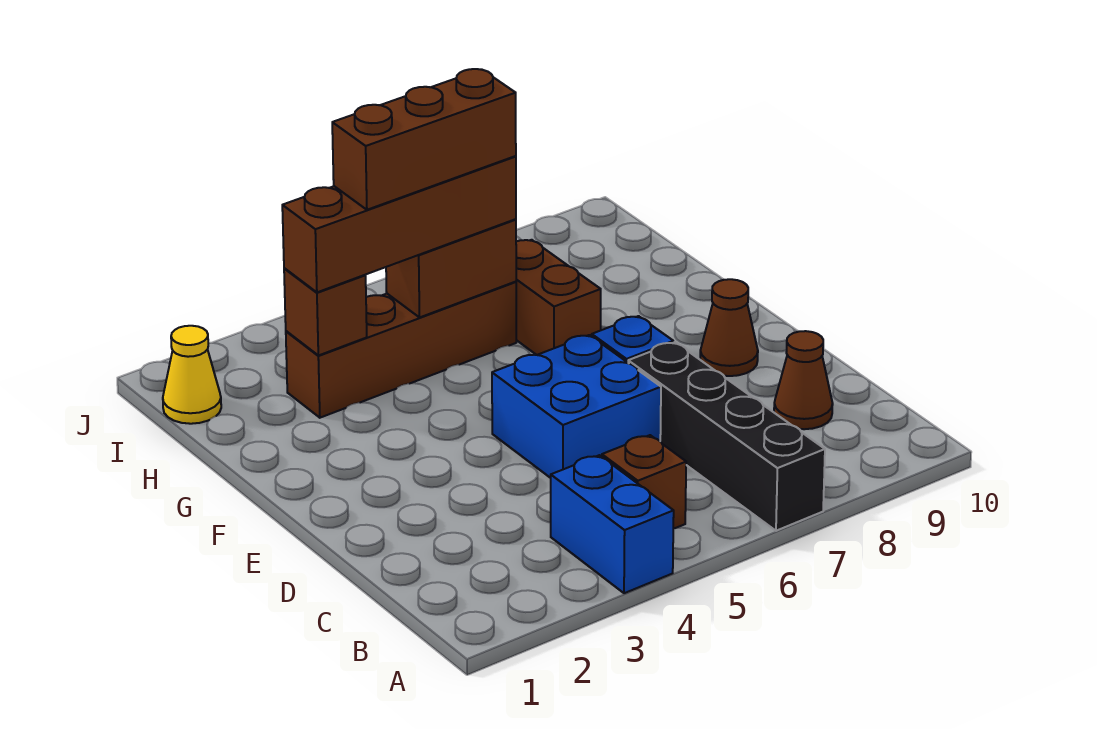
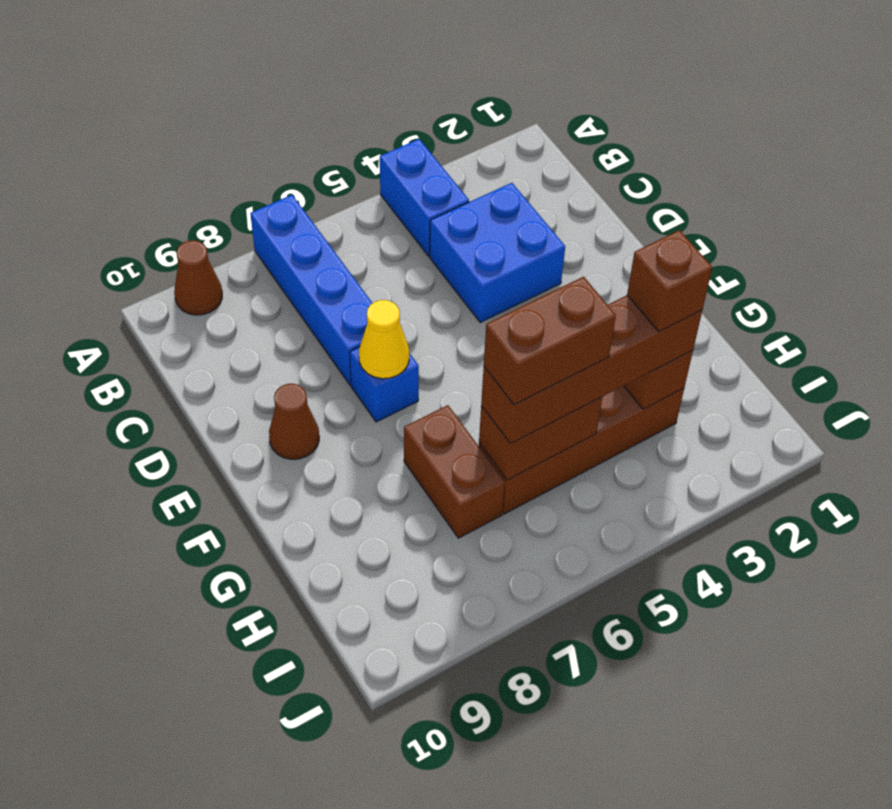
black brick A7:D7 level 1 -> blue brick A7:D7 level 1
brown brick B5 level 1 -> brown brick H3 level 4
brown cone C9 level 1 -> brown cone A9 level 1
blue brick D5:E6 level 1 -> blue brick C3:D4 level 1
brown brick H4:H6 level 4 -> brown brick H5:H6 level 4
yellow cone I1 level 1 -> yellow cone E7 level 2

